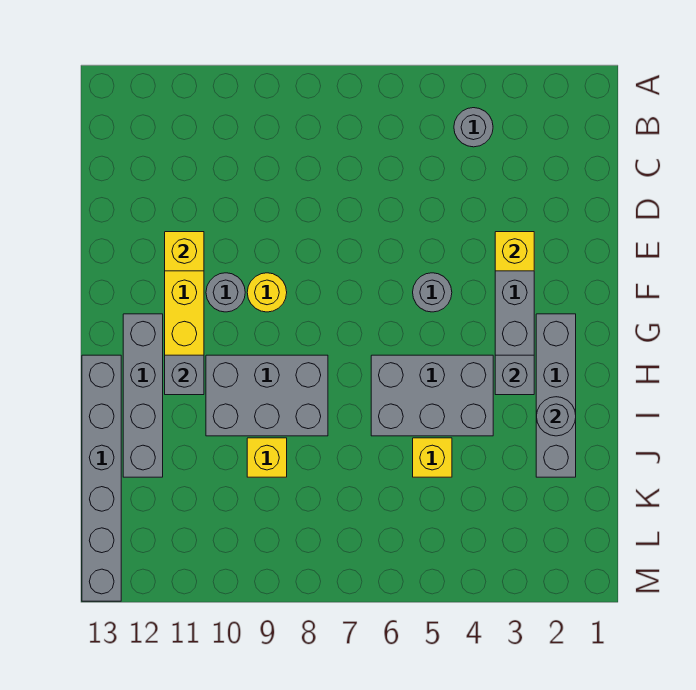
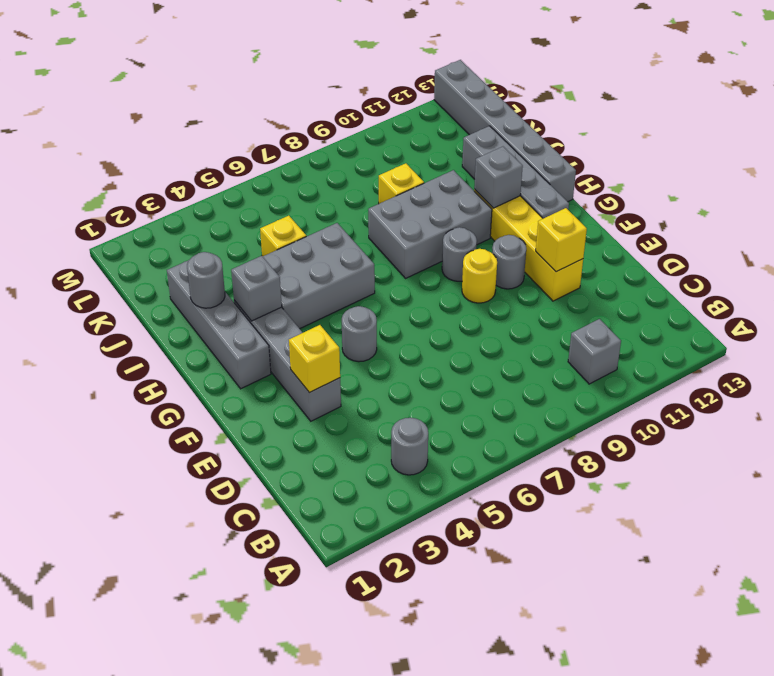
none -> grey brick B10 level 1
none -> grey round brick G9 level 1

